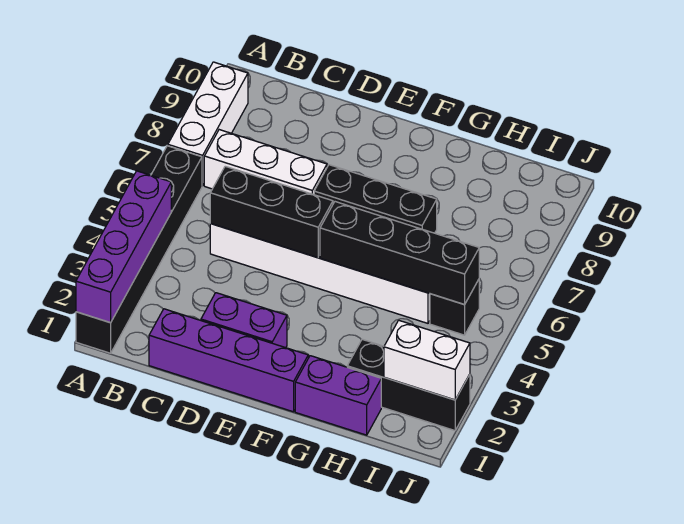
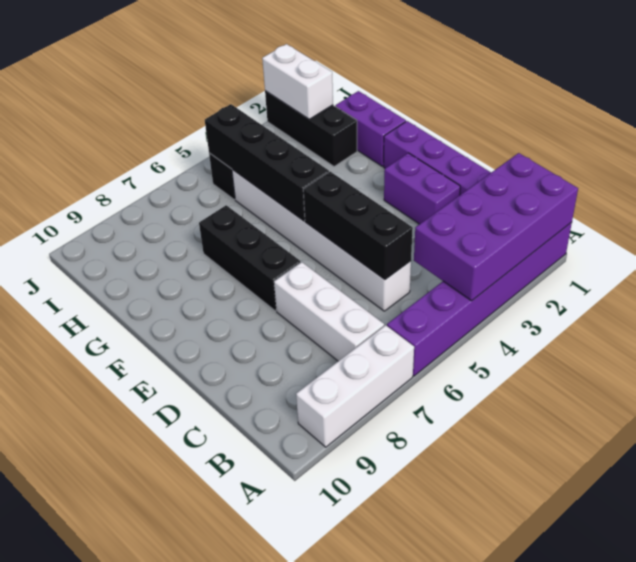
black brick A1:A6 level 1 -> purple brick A1:A6 level 1
purple brick A1:A4 level 2 -> purple brick A1:B4 level 2

